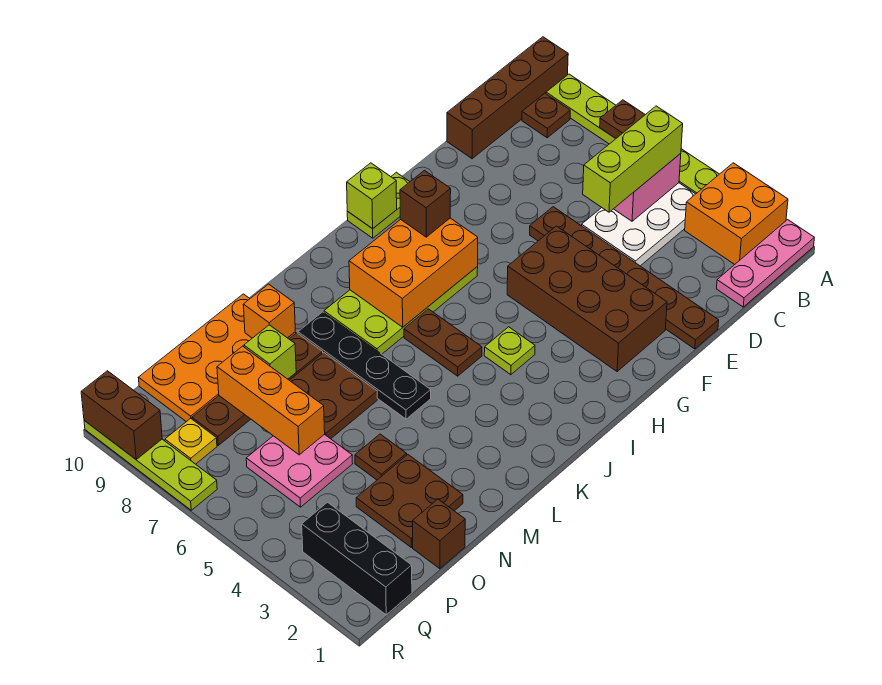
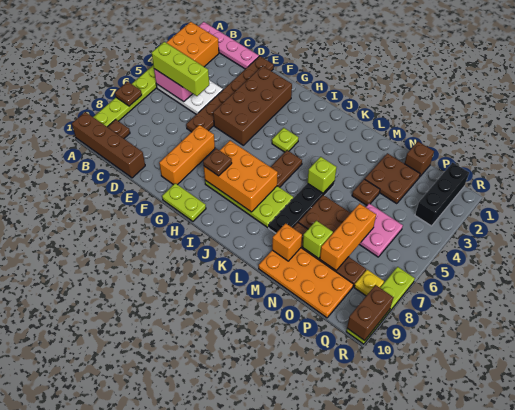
pink plate A1:C1 level 1 -> pink plate A1:D1 level 1
none -> orange brick F7:F9 level 1
brown brick H8 level 3 -> brown plate H8 level 3
lime brick H10 level 2 -> lime brick L5 level 2

